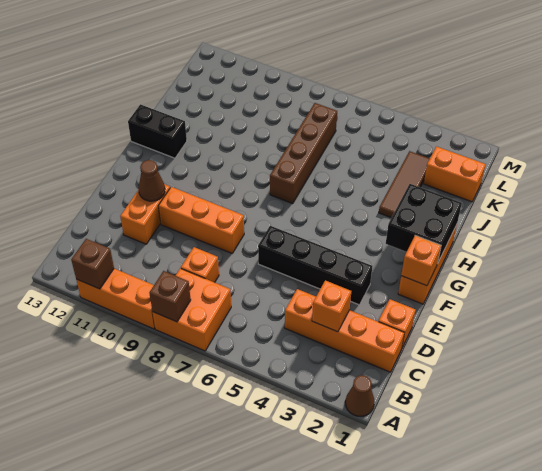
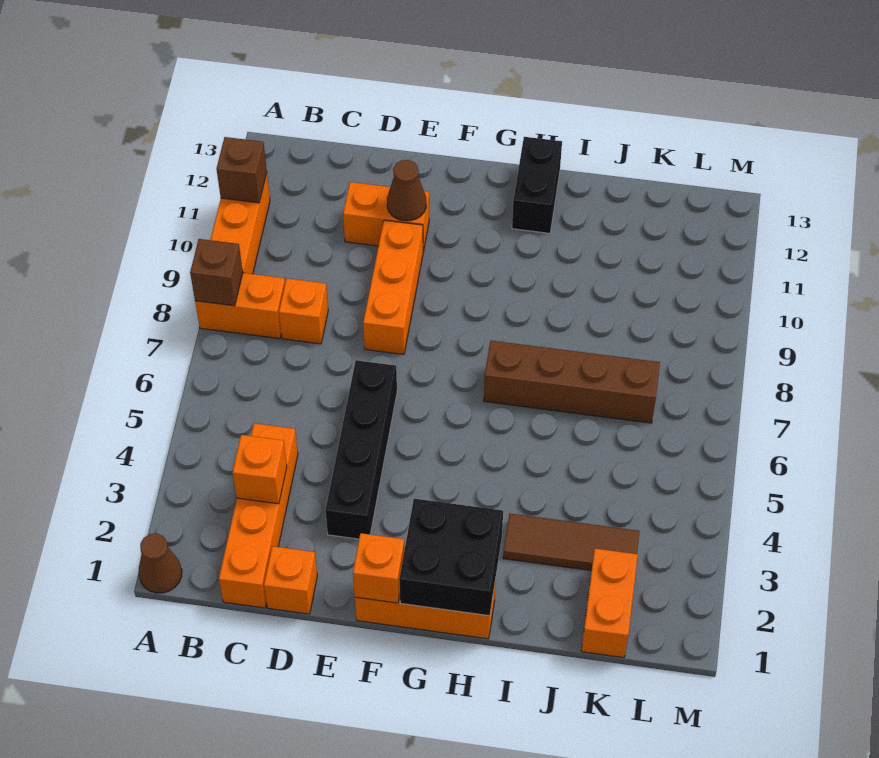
orange brick A7:B8 level 1 -> orange brick A8:B8 level 1

